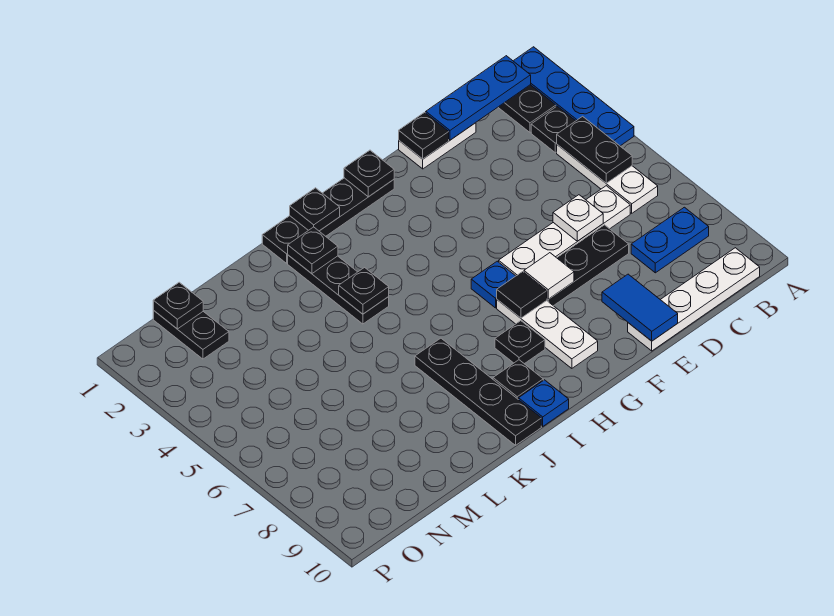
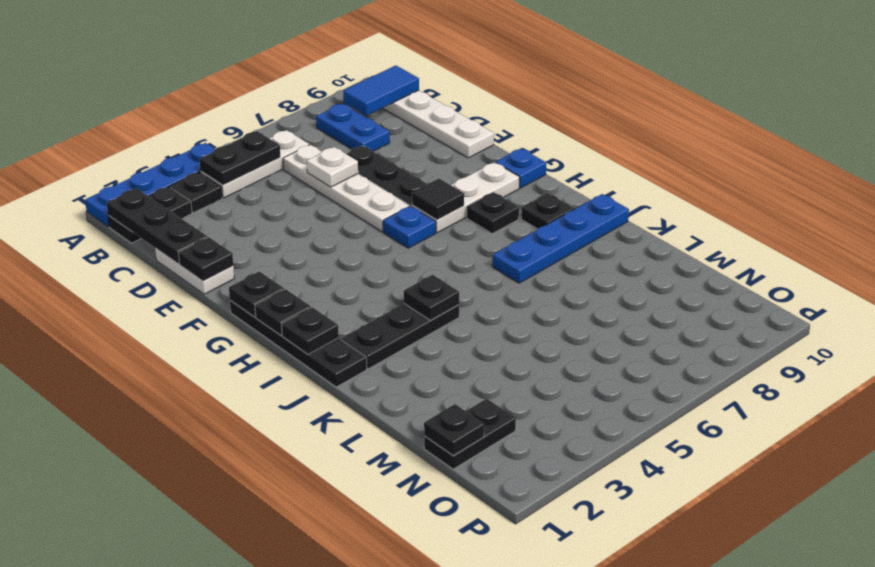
blue plate B1:D1 level 2 -> black plate B1:D1 level 2
blue tile E9:E10 level 2 -> blue tile B9:B10 level 2
white tile F7 level 2 -> none
blue plate I10 level 1 -> blue plate G10 level 1
black plate J2 level 2 -> black plate H1 level 2
black plate J7:J10 level 1 -> blue plate J7:J10 level 1

